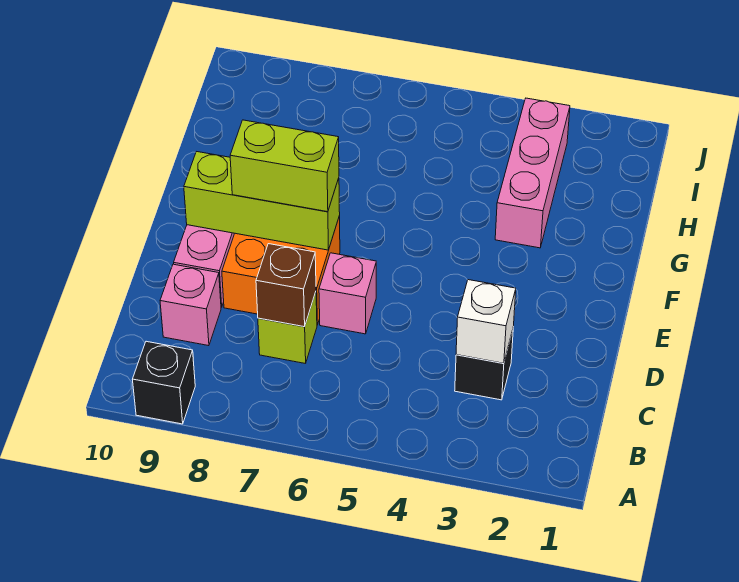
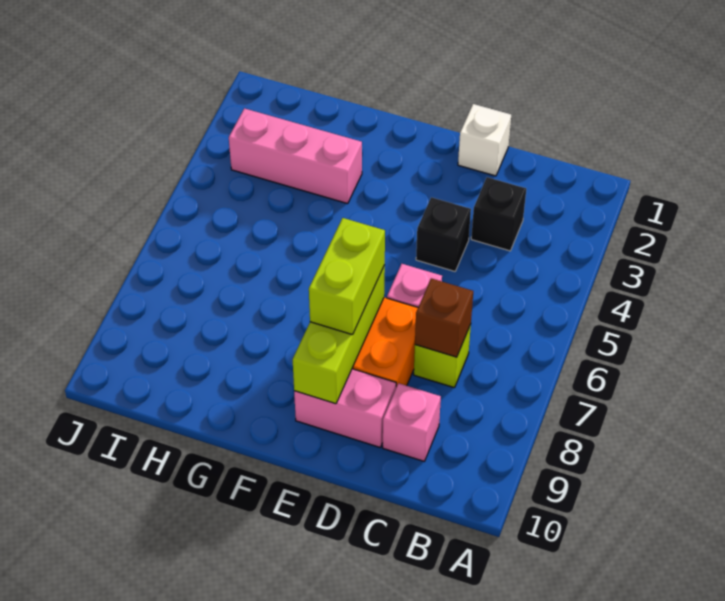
black brick A9 level 1 -> black brick D4 level 1
white brick C3 level 2 -> white brick D1 level 1

